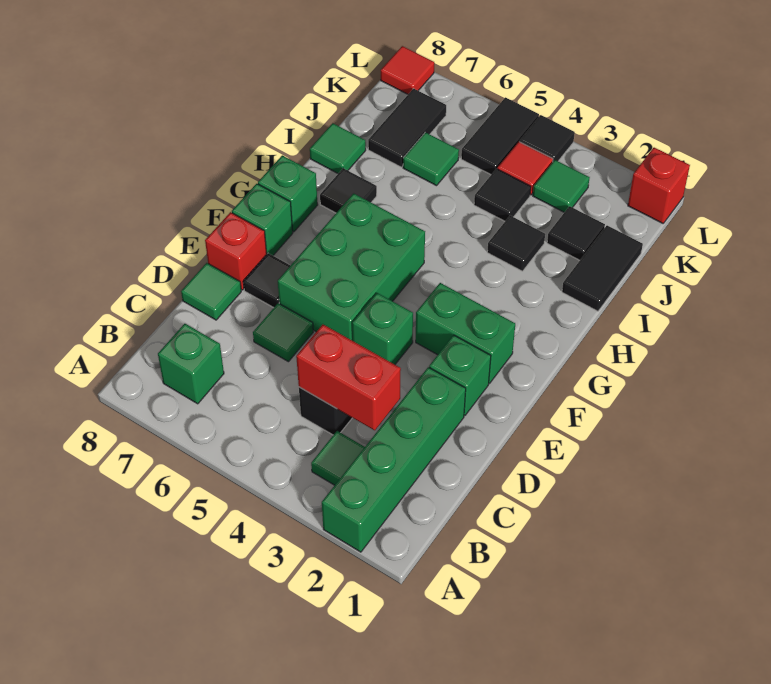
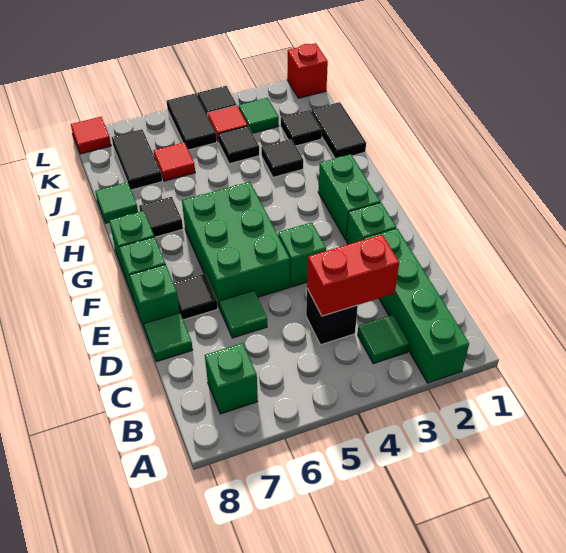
red brick E8 level 1 -> green brick E8 level 1
green brick F2:F3 level 1 -> green brick F2:G2 level 1
green tile J6 level 1 -> red tile J6 level 1

